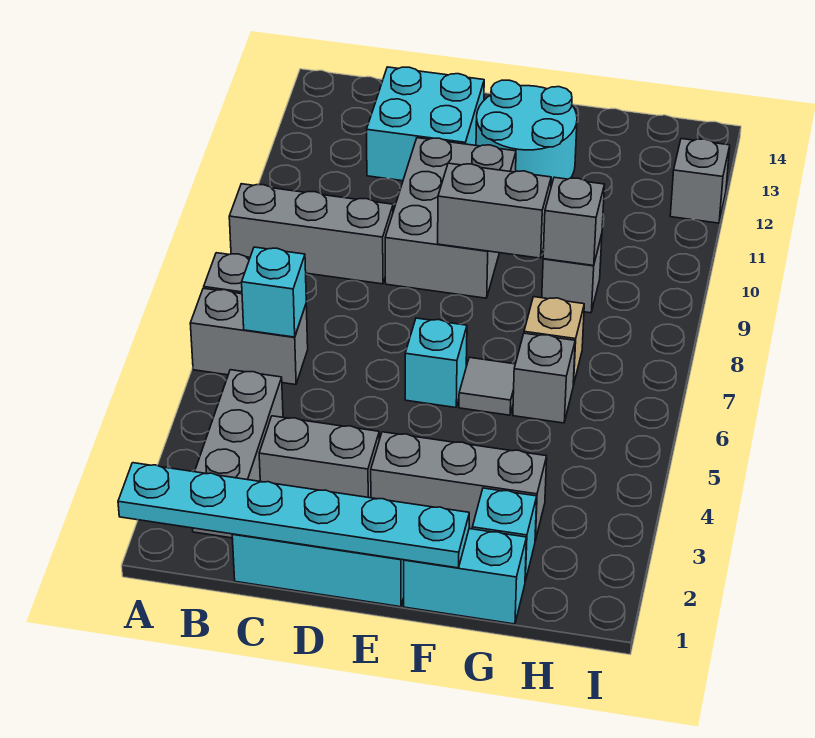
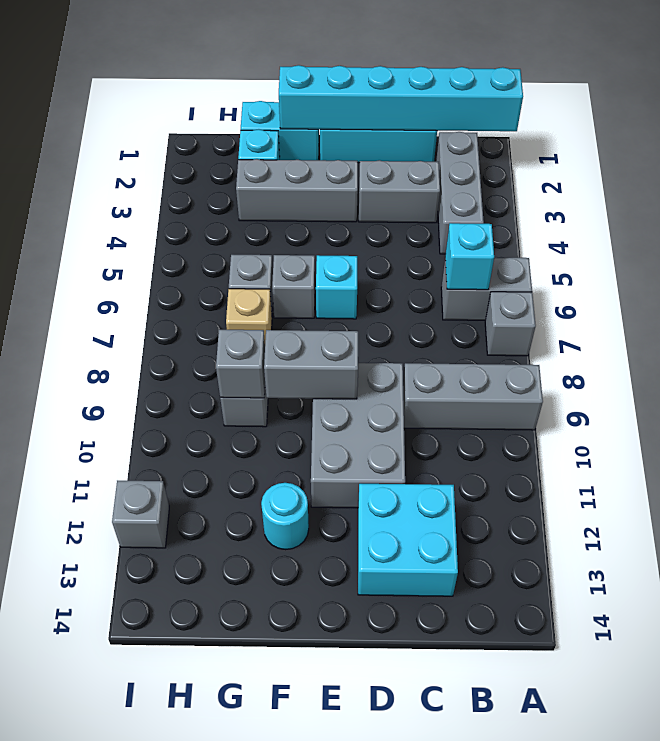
cyan plate A1:F1 level 2 -> cyan brick A1:F1 level 2
cyan round brick E12:F13 level 1 -> cyan round brick F12 level 1
grey tile F6 level 1 -> grey brick F6 level 1

